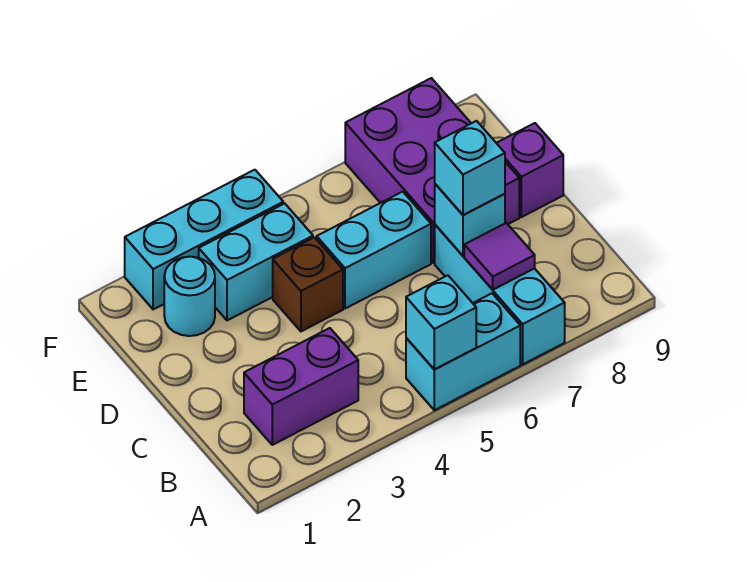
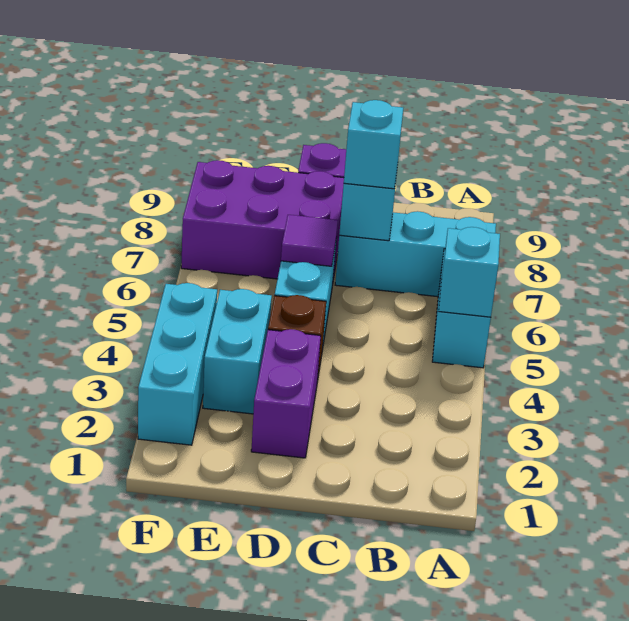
purple brick B2:B3 level 1 -> purple brick D2:D3 level 1
purple tile B7 level 2 -> purple tile D6 level 2
cyan round brick E2 level 1 -> none

